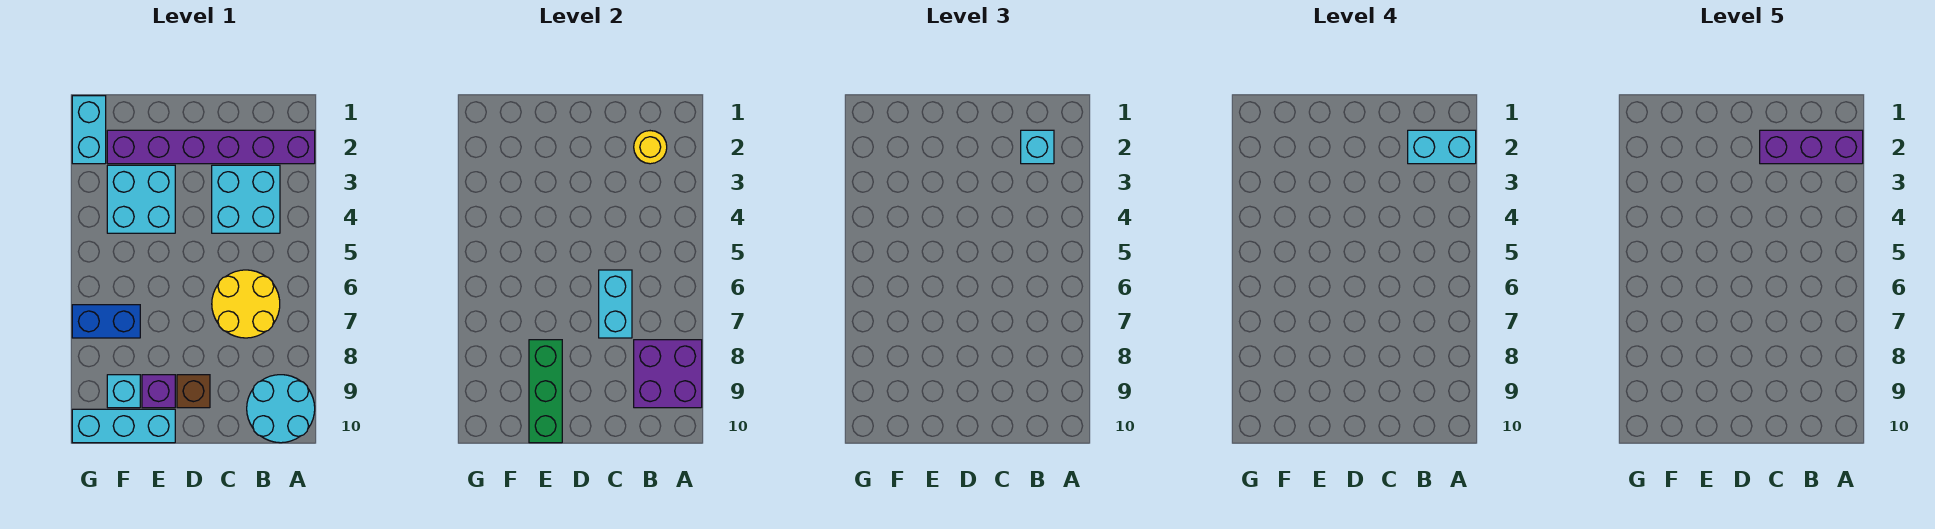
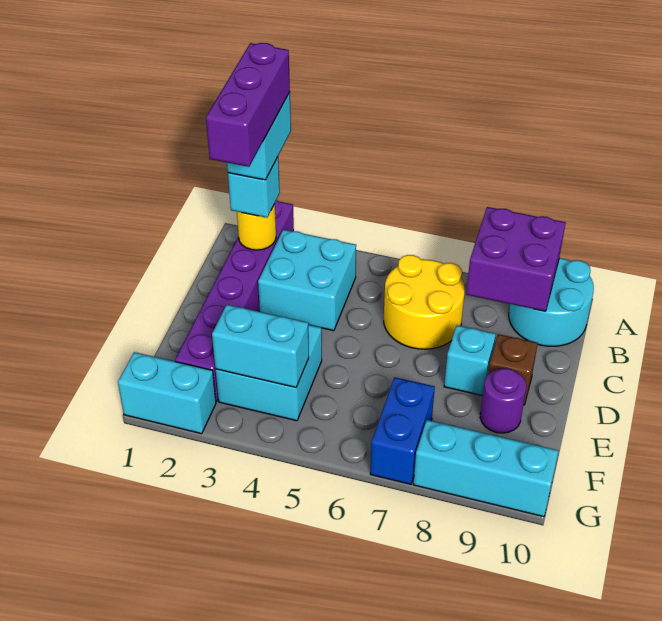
cyan brick C6:C7 level 2 -> cyan brick F3:F4 level 2
green brick E8:E10 level 2 -> none
purple brick E9 level 1 -> purple round brick E9 level 1
cyan brick E10:G10 level 1 -> cyan brick G8:G10 level 1
cyan brick F9 level 1 -> cyan brick D8 level 1

